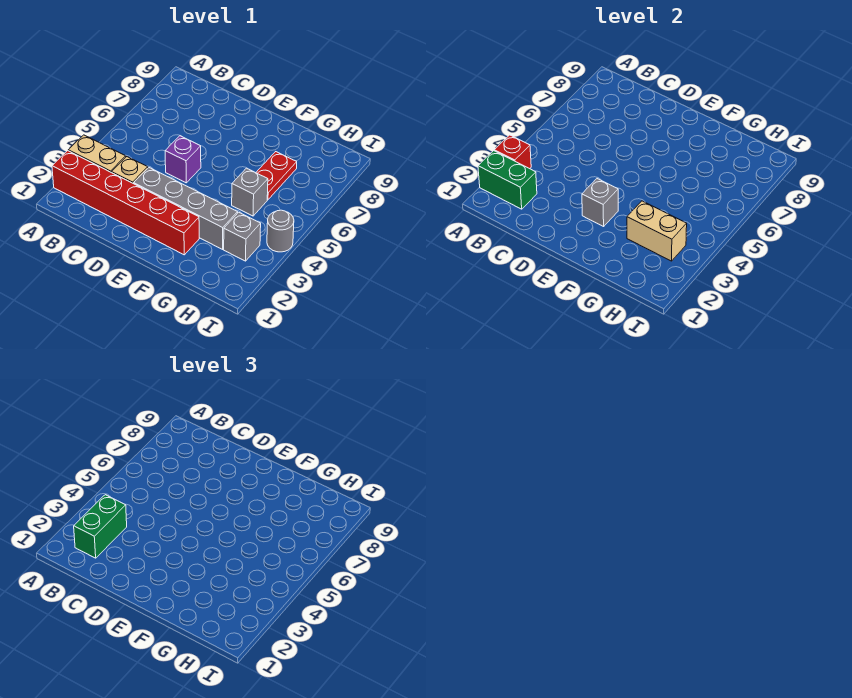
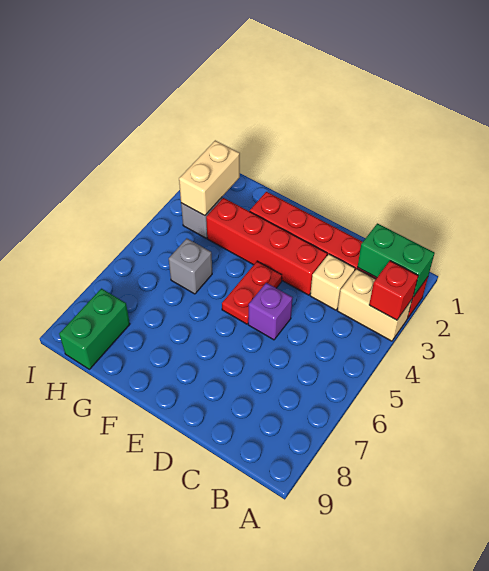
green brick B2:B3 level 3 -> green brick H8:H9 level 1
grey brick D3:G3 level 1 -> red brick D3:G3 level 1
grey brick E3 level 2 -> none
tan brick G3:H3 level 2 -> tan brick H2:H3 level 2
red plate G6:G7 level 1 -> red plate E4:E5 level 1
grey round brick I4 level 1 -> none

